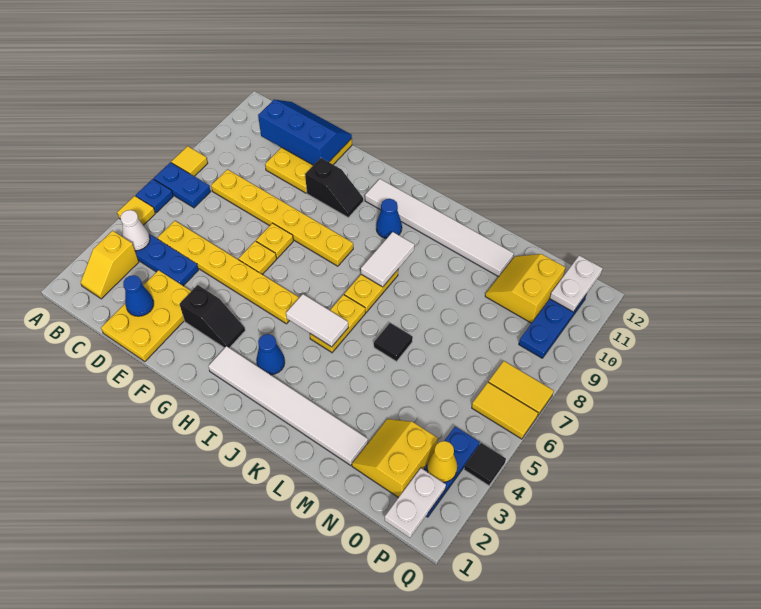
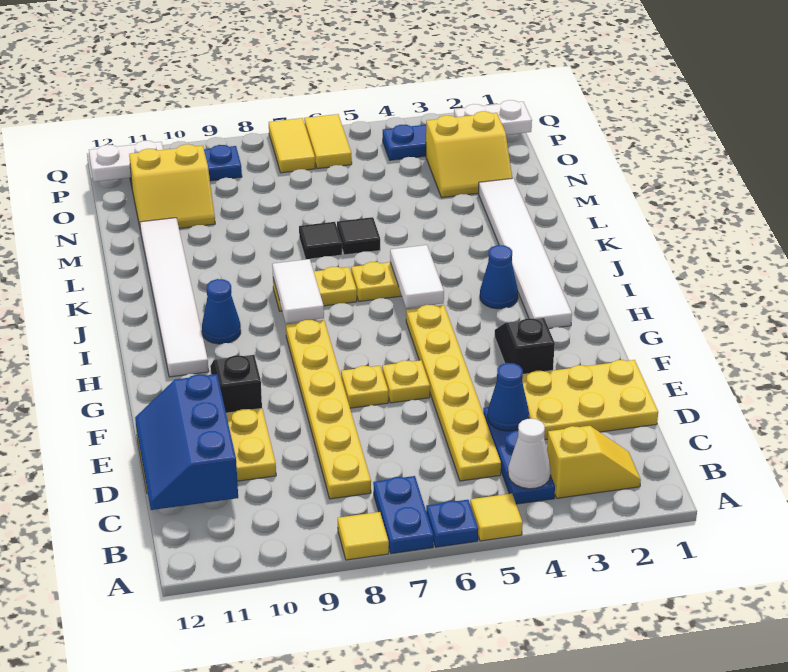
blue cone D2 level 2 -> blue cone D4 level 2
white tile J8:J9 level 2 -> white tile I8:J8 level 2
yellow cone P3 level 2 -> none
black tile Q4 level 1 -> black tile L7 level 1

